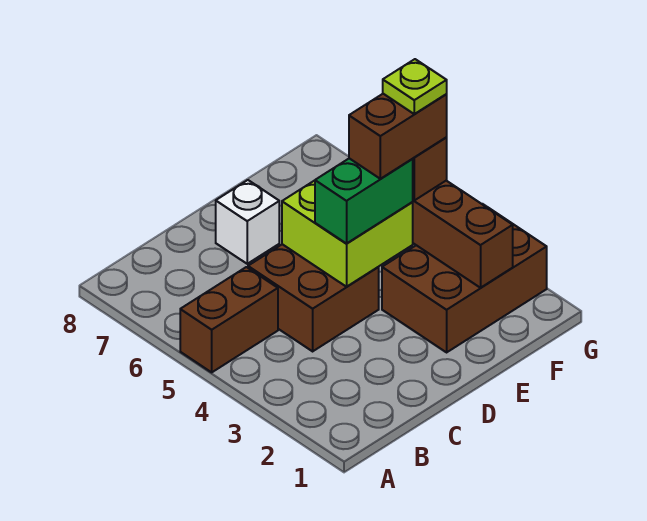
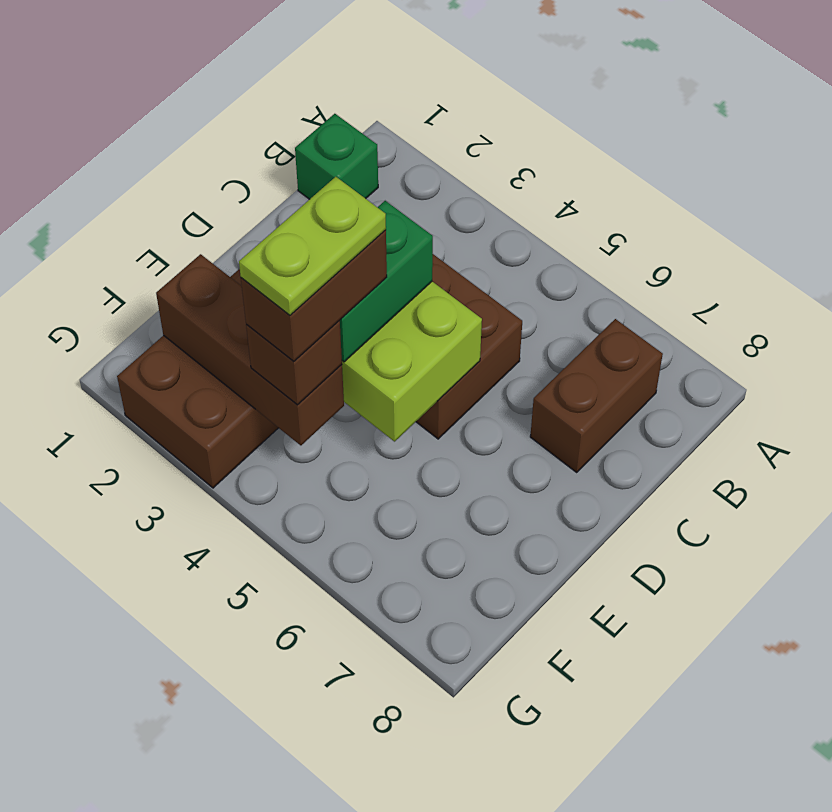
brown brick A5:B5 level 1 -> brown brick B7:C7 level 1
none -> green brick B1 level 1
white brick D7 level 1 -> none
lime plate F4 level 5 -> lime plate E4:F4 level 5

